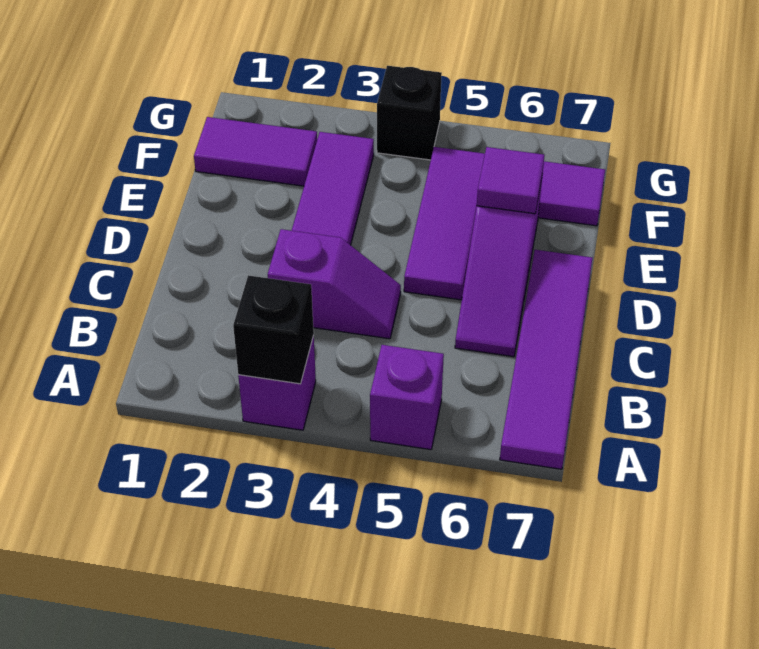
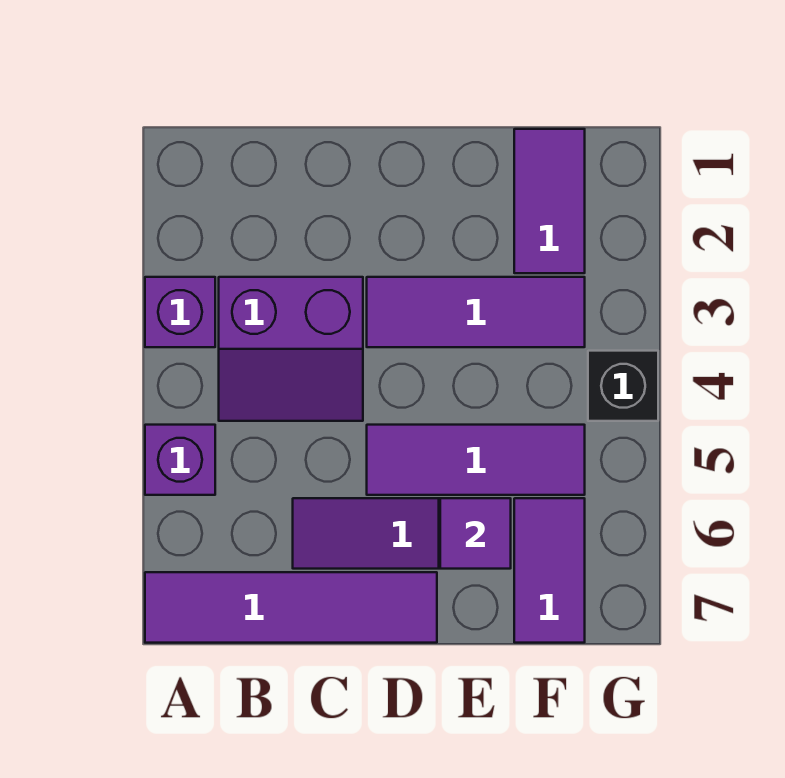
black brick A3 level 2 -> none
purple slope C3:C4 level 1 top 3 -> purple slope B3:C4 level 1 top 3

